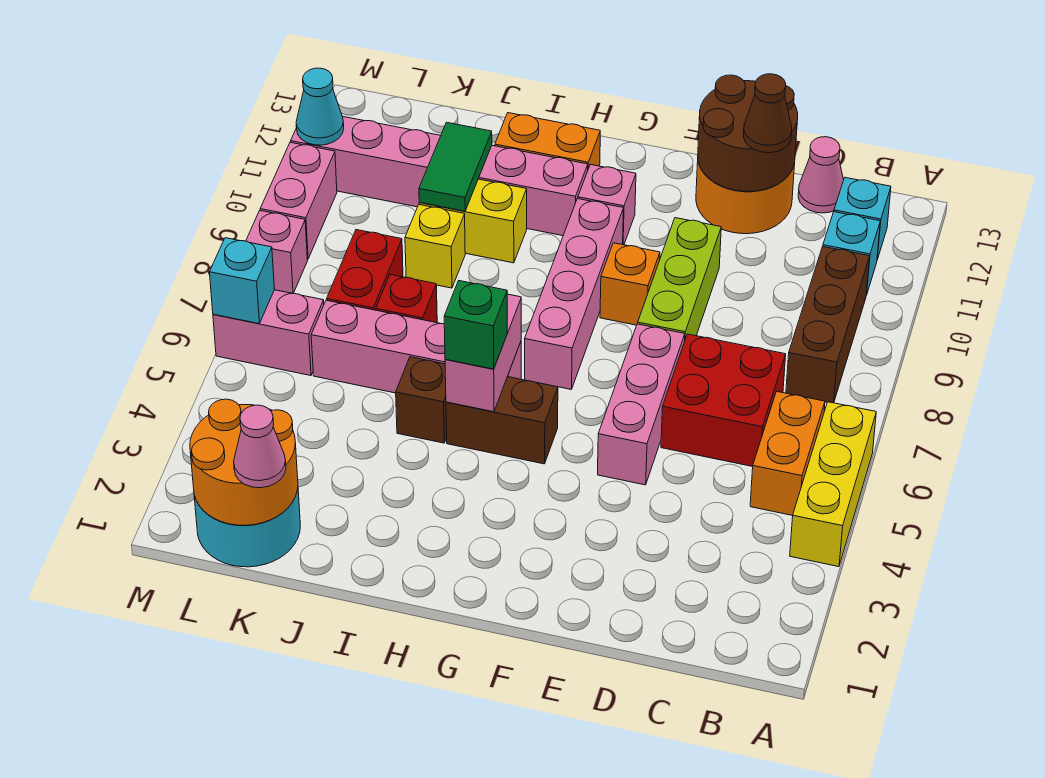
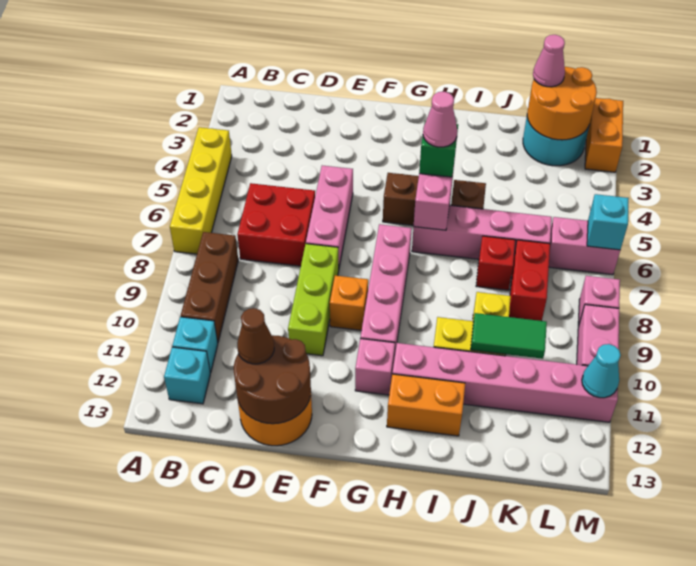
yellow brick A4:A6 level 1 -> yellow brick A4:A7 level 1
orange brick B5:B6 level 1 -> orange brick M1:M2 level 1
pink cone C13 level 1 -> pink cone H5 level 4
green tile J10:J11 level 2 -> green tile J10:K10 level 2

